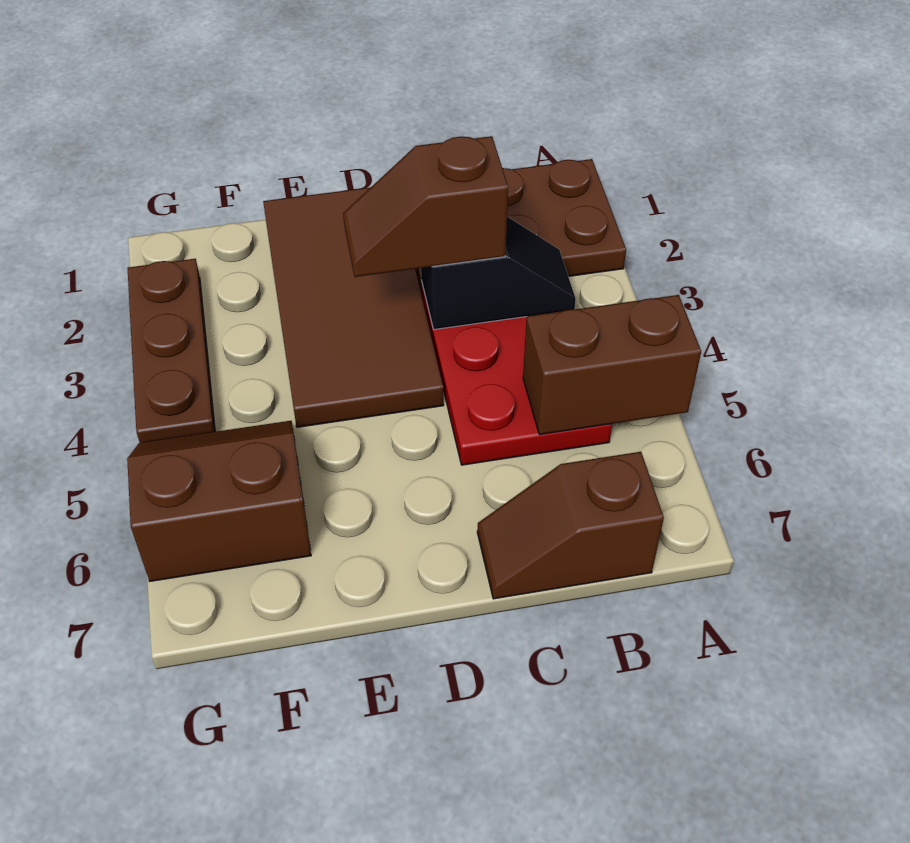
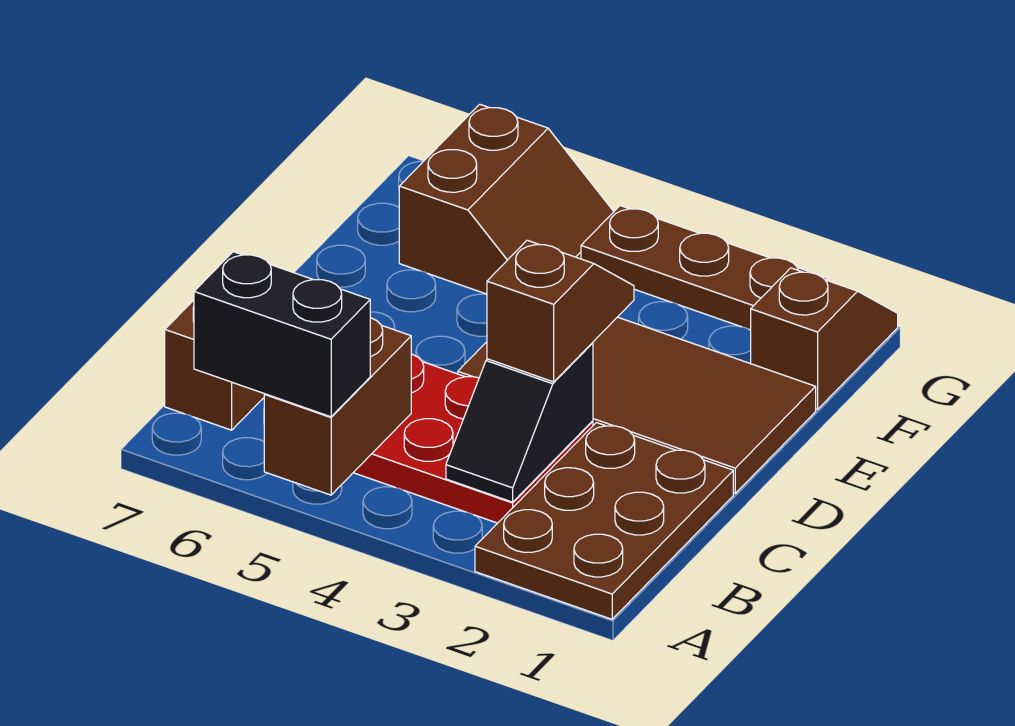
none -> black brick A5:A6 level 3
none -> brown slope F1:G1 level 1 top F

